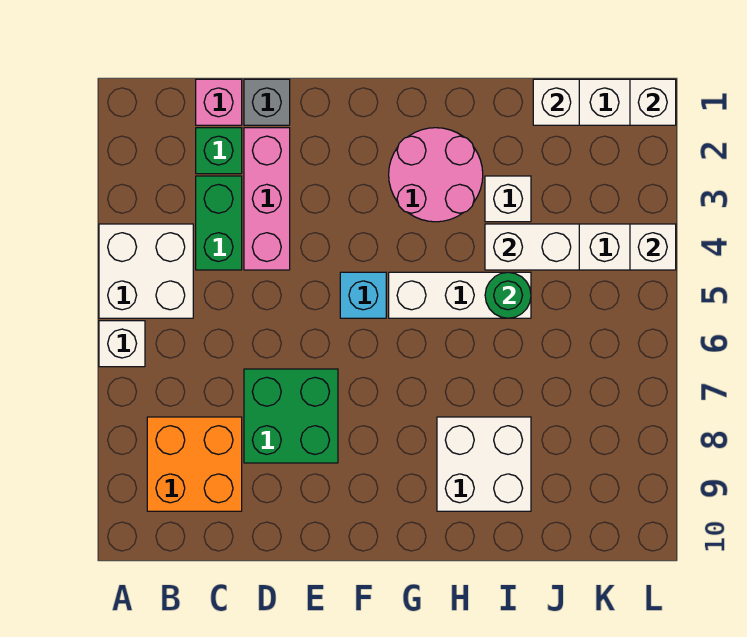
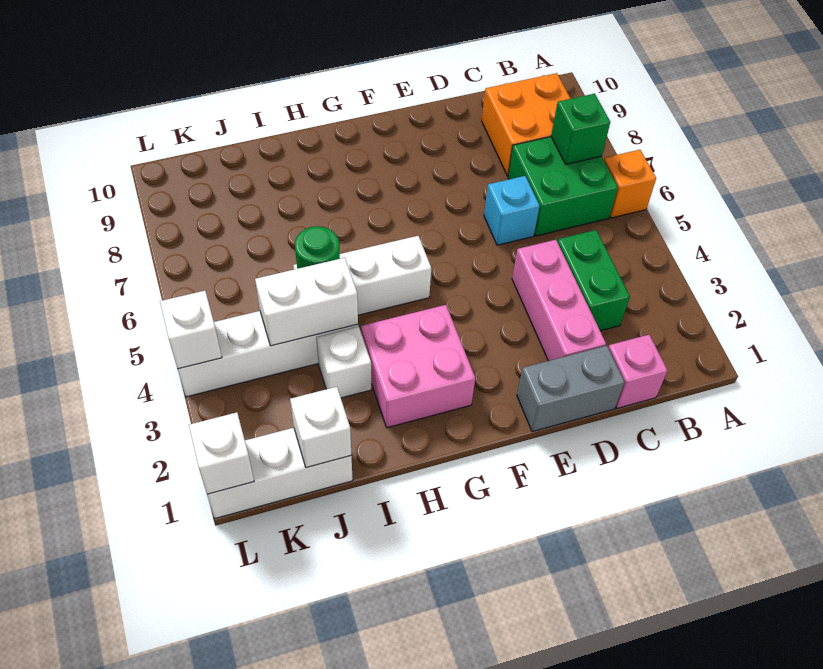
white brick A4:B5 level 1 -> none
white brick A6 level 1 -> orange brick A6 level 1
green brick C2 level 1 -> green brick B7 level 2
grey brick D1 level 1 -> grey brick D1:E1 level 1
green brick D7:E8 level 1 -> green brick B6:C7 level 1
cyan brick F5 level 1 -> cyan brick D6 level 1
pink round brick G2:H3 level 1 -> pink brick G2:H3 level 1
white brick H8:I9 level 1 -> none

